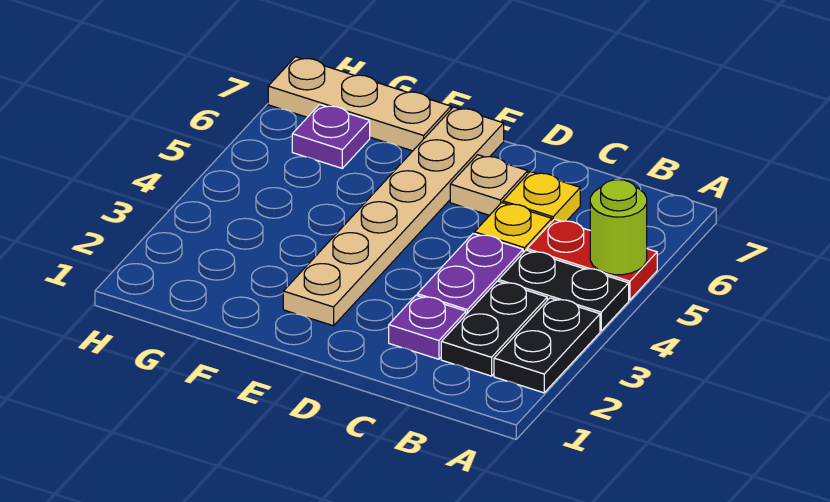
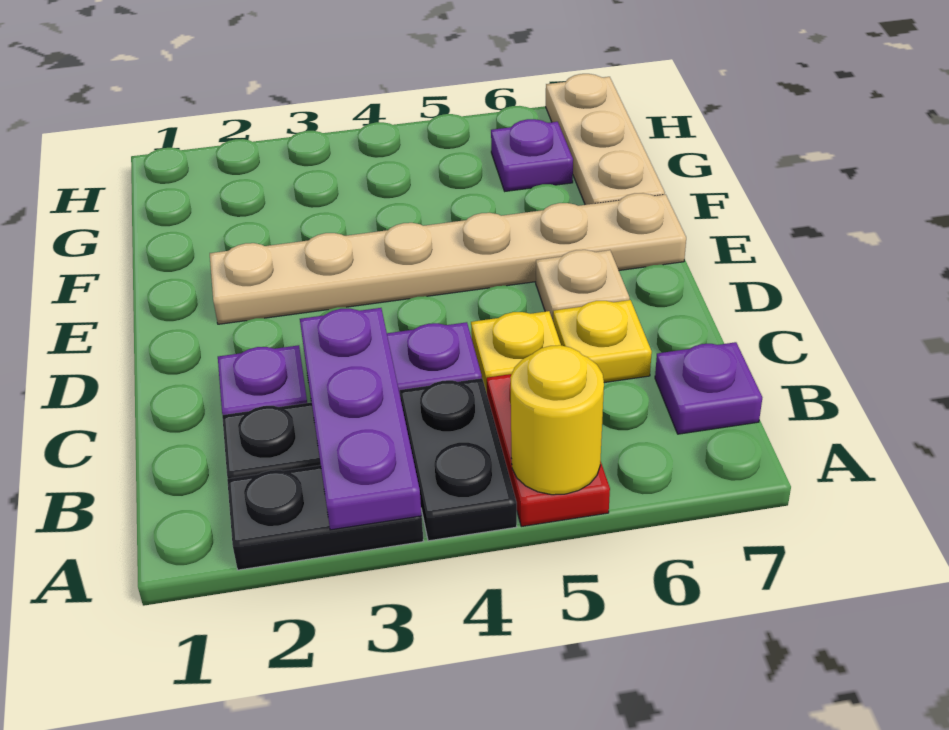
none -> purple plate A3:C3 level 2
lime round brick A5 level 2 -> yellow round brick A5 level 2
none -> purple plate B7 level 1

